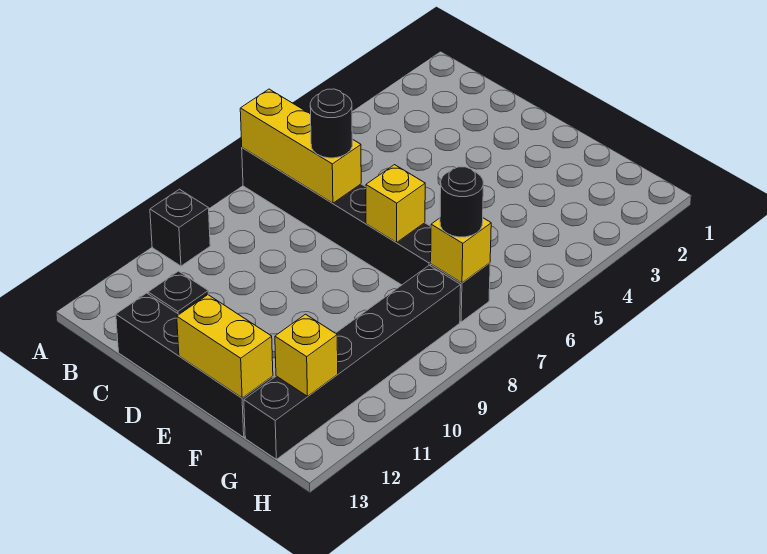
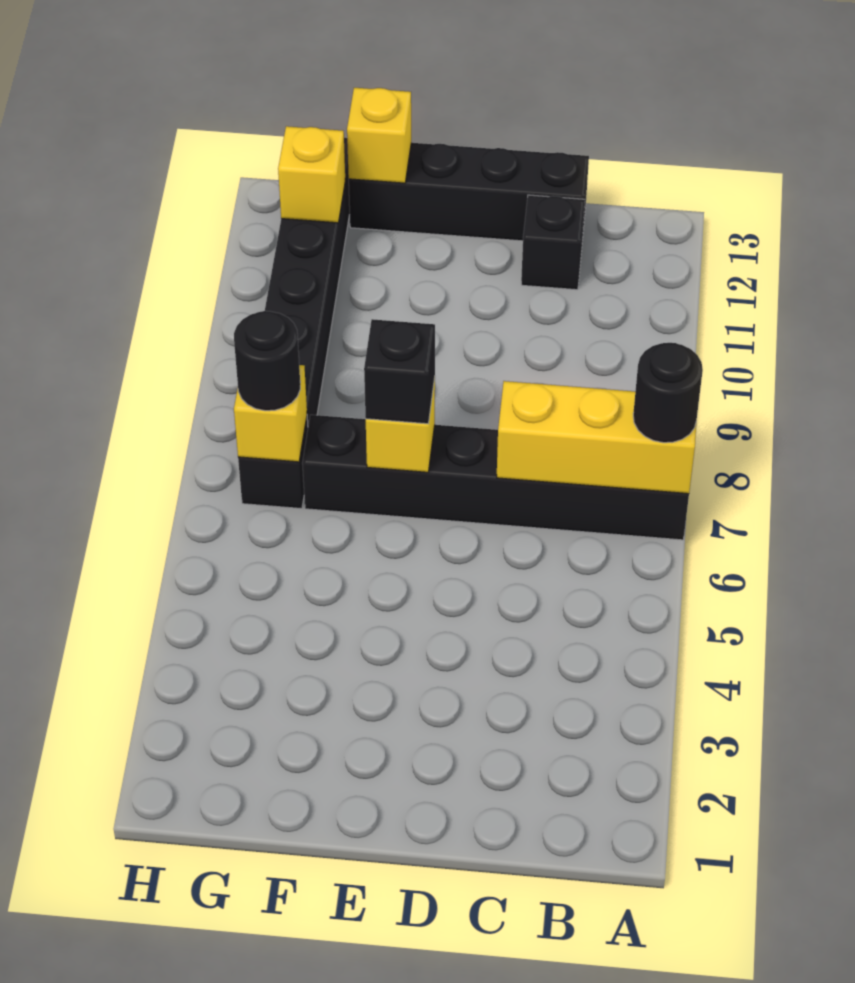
black brick A10 level 1 -> black brick E7 level 3
black round brick C7 level 3 -> black round brick A7 level 3
yellow brick E13:F13 level 2 -> yellow brick F13 level 2

